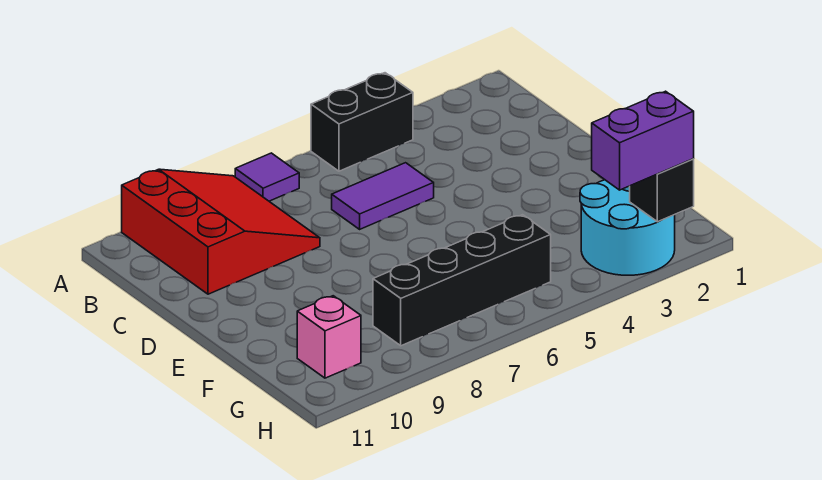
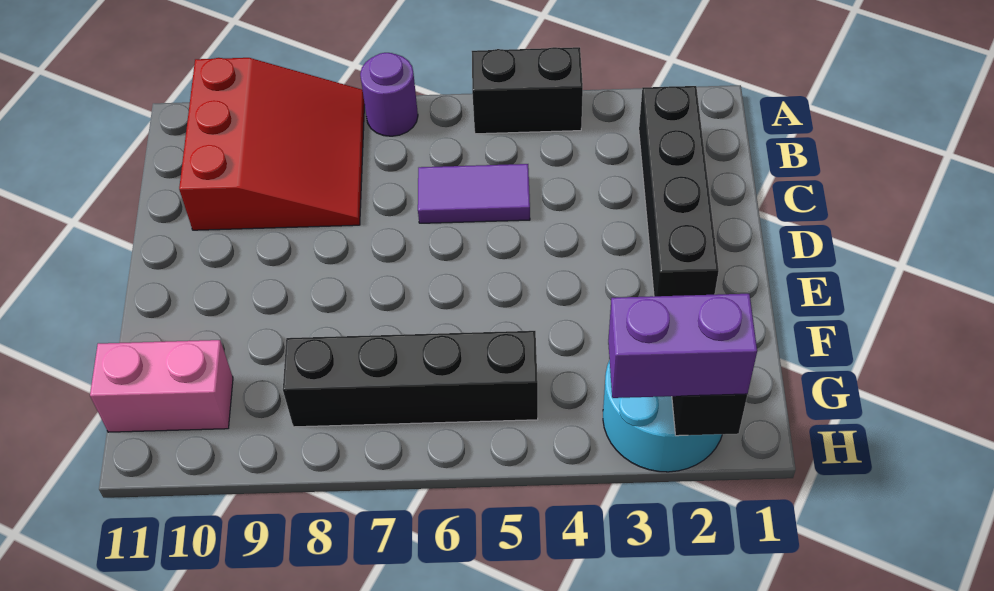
purple tile A7 level 1 -> purple round brick A7 level 1
none -> black brick B2:E2 level 1
pink brick G10 level 1 -> pink brick G10:G11 level 1

